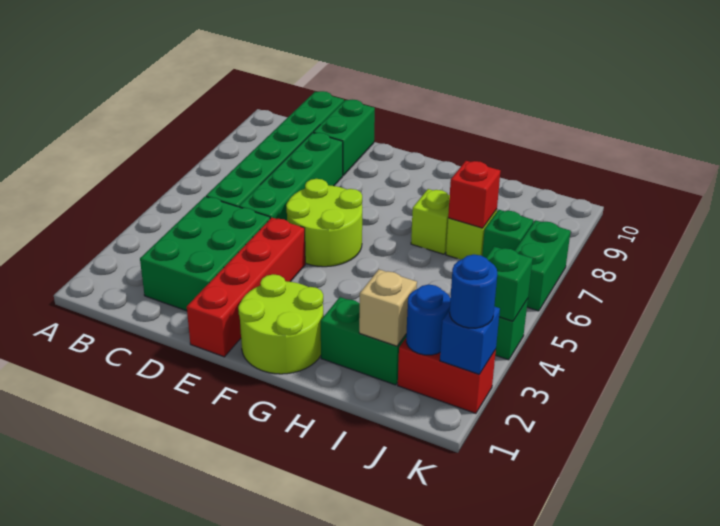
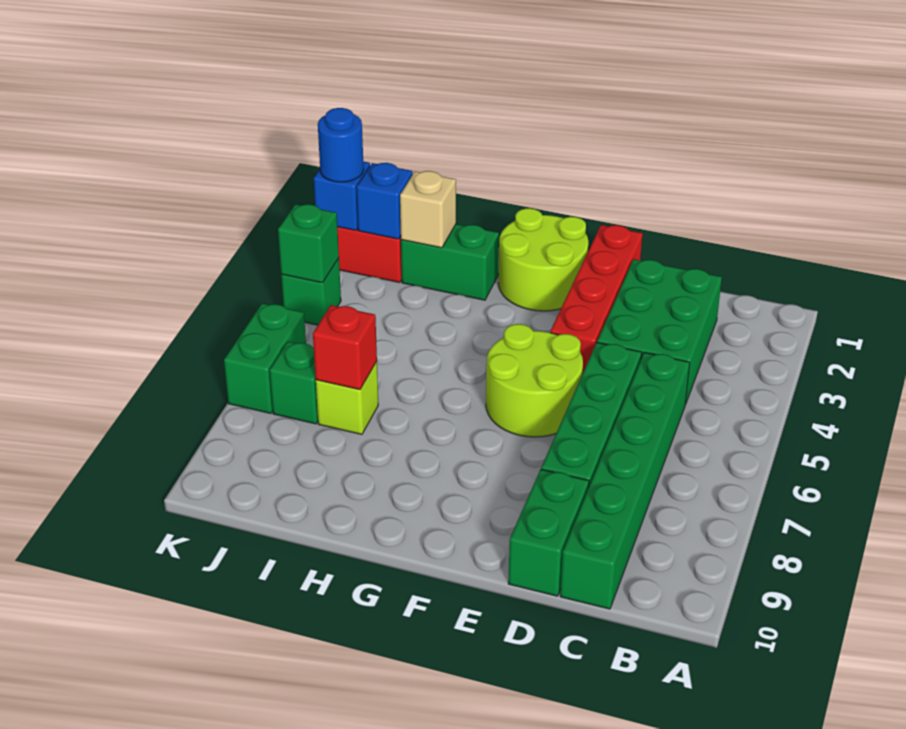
lime brick H7 level 1 -> none
blue round brick J2 level 2 -> blue brick J2 level 2

